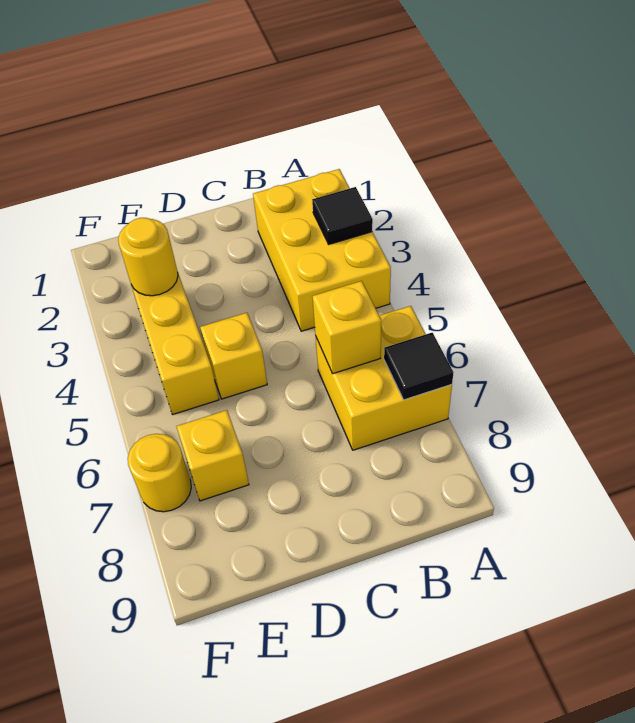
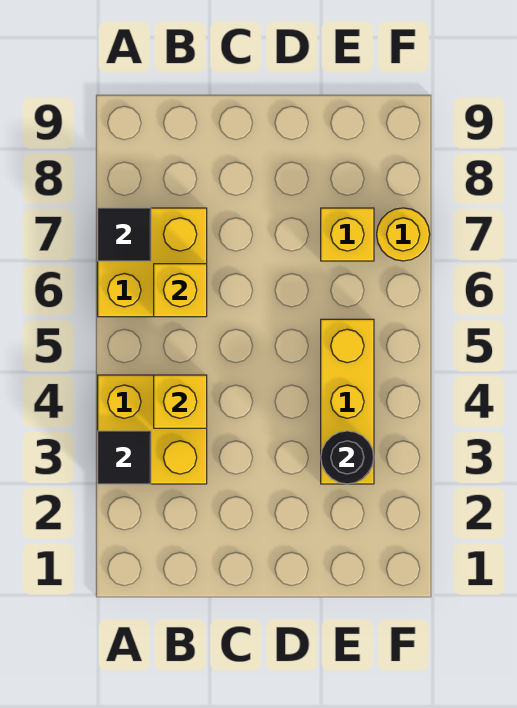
yellow brick A2:B4 level 1 -> yellow brick A3:B4 level 1
yellow brick D5 level 1 -> yellow brick B4 level 2
yellow round brick E3 level 2 -> black round brick E3 level 2

